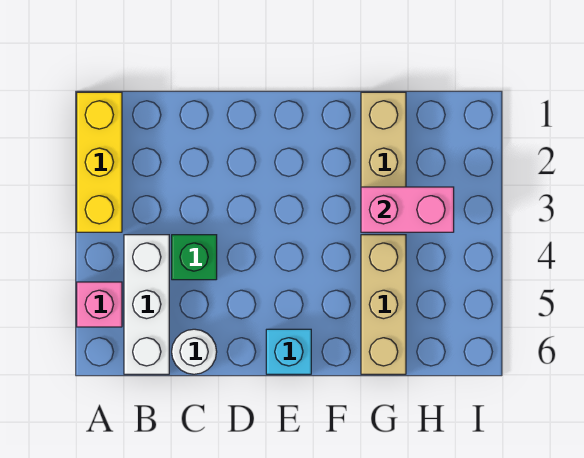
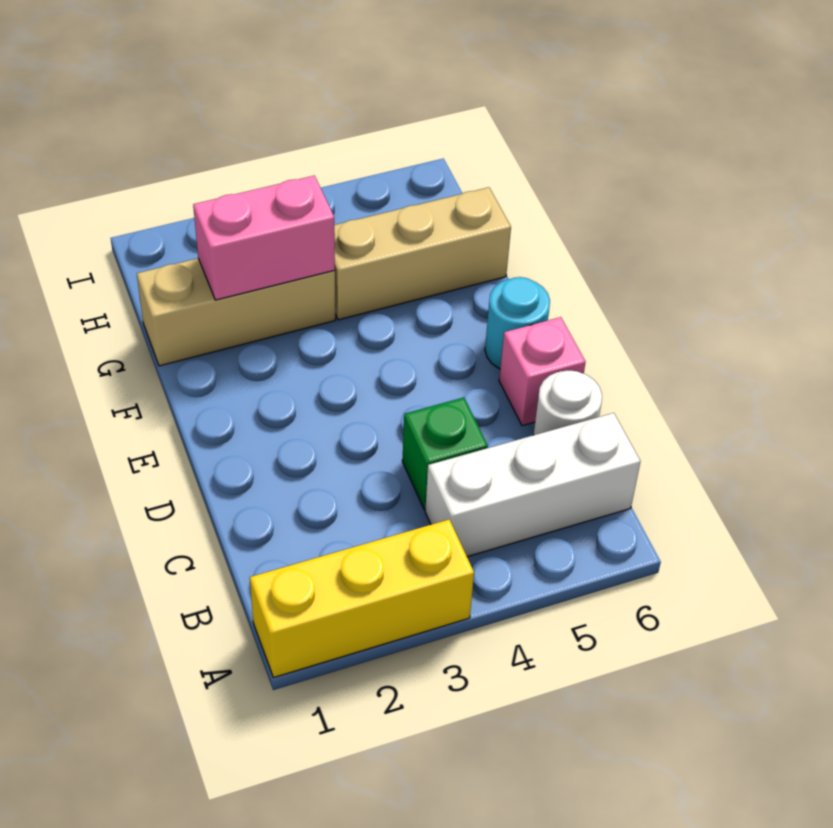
pink brick A5 level 1 -> pink brick D6 level 1
cyan brick E6 level 1 -> cyan round brick E6 level 1
pink brick G3:H3 level 2 -> pink brick G2:G3 level 2

